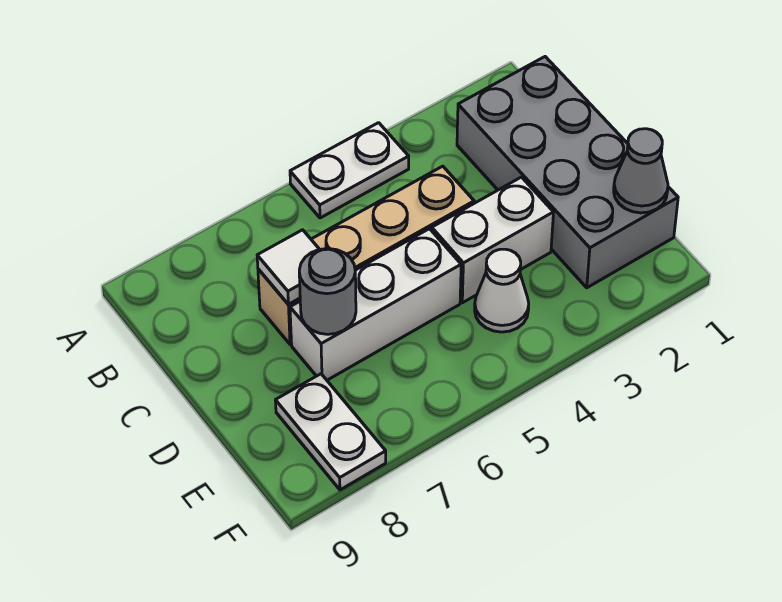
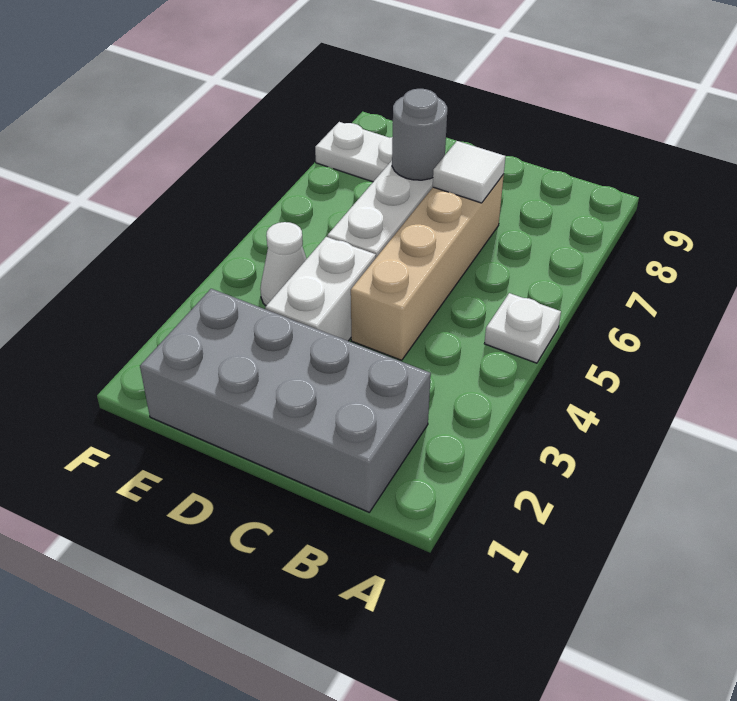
white plate A4:A5 level 1 -> white plate A5 level 1
grey cone E1 level 2 -> none

